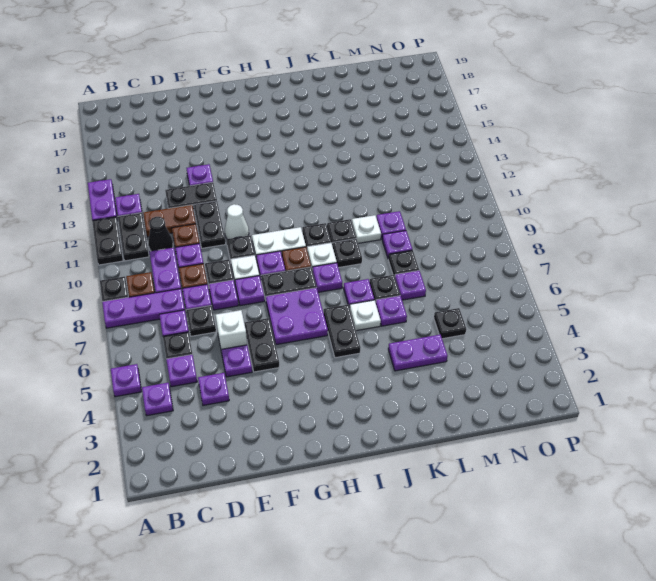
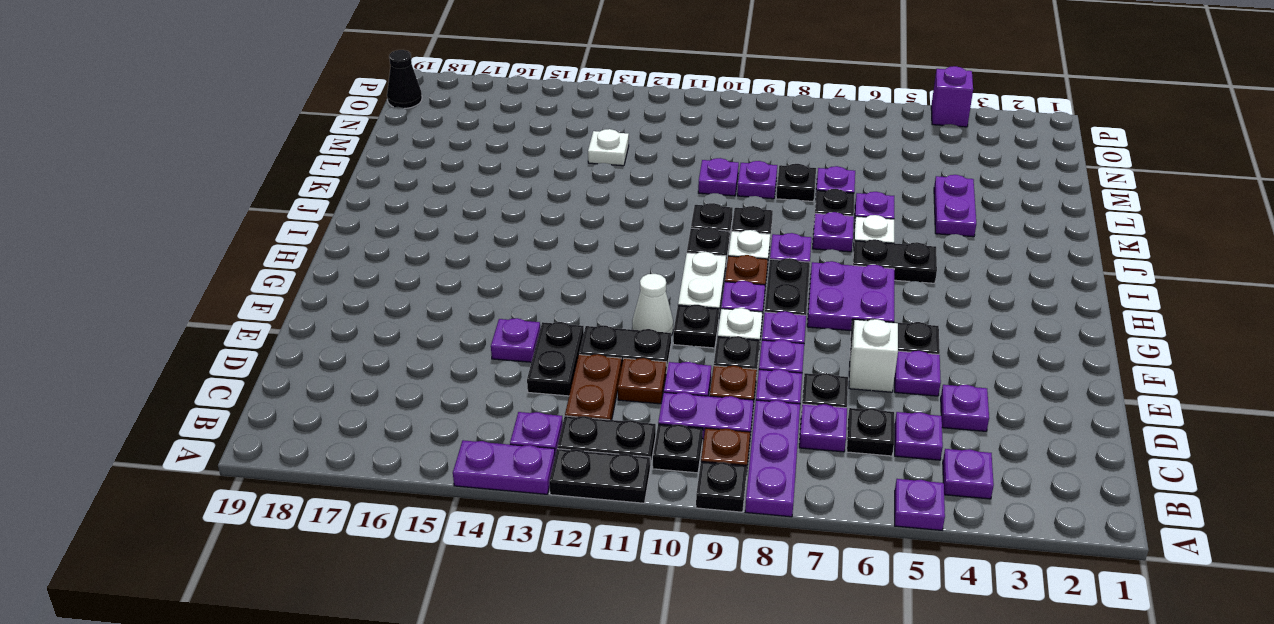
black cone C11 level 1 -> black cone O19 level 1
white plate K10 level 1 -> white plate M13 level 1
black plate M5 level 1 -> black plate B10 level 1
none -> purple brick P4 level 1

